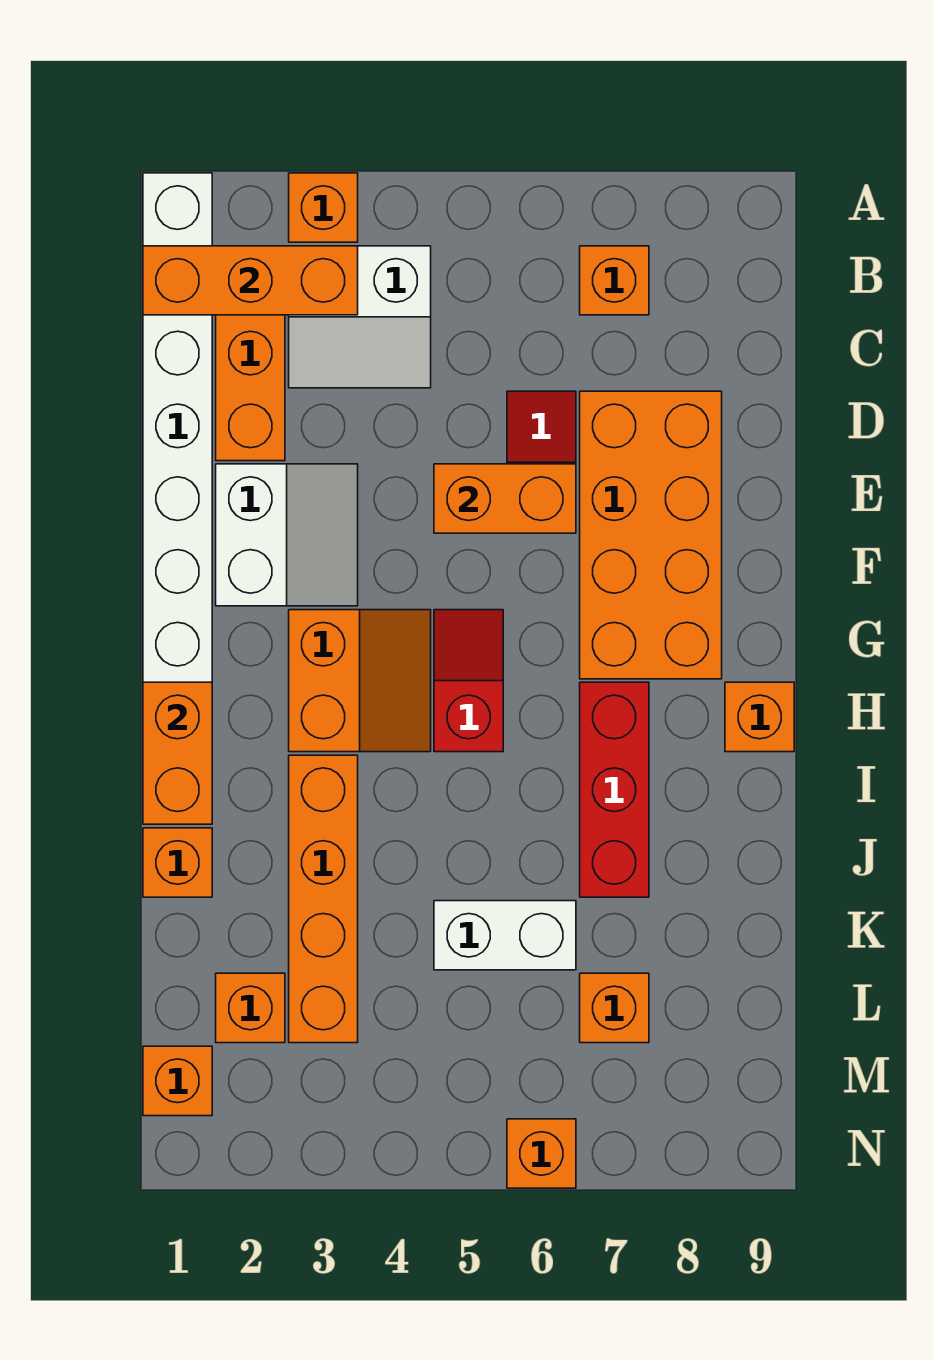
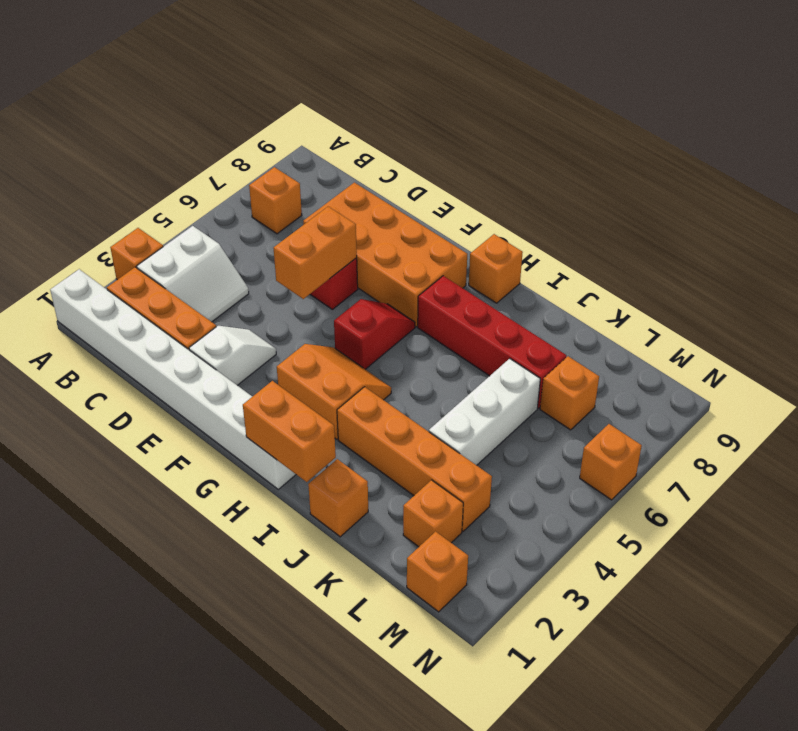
orange brick B1:B3 level 2 -> none
white slope E2:F3 level 1 top 2 -> white slope E2:E3 level 1 top 2
red slope G5:H5 level 1 top H -> red slope G5:G6 level 1 top 5
red brick H7:J7 level 1 -> red brick H7:K7 level 1
white brick K5:K6 level 1 -> white brick K4:K6 level 1

